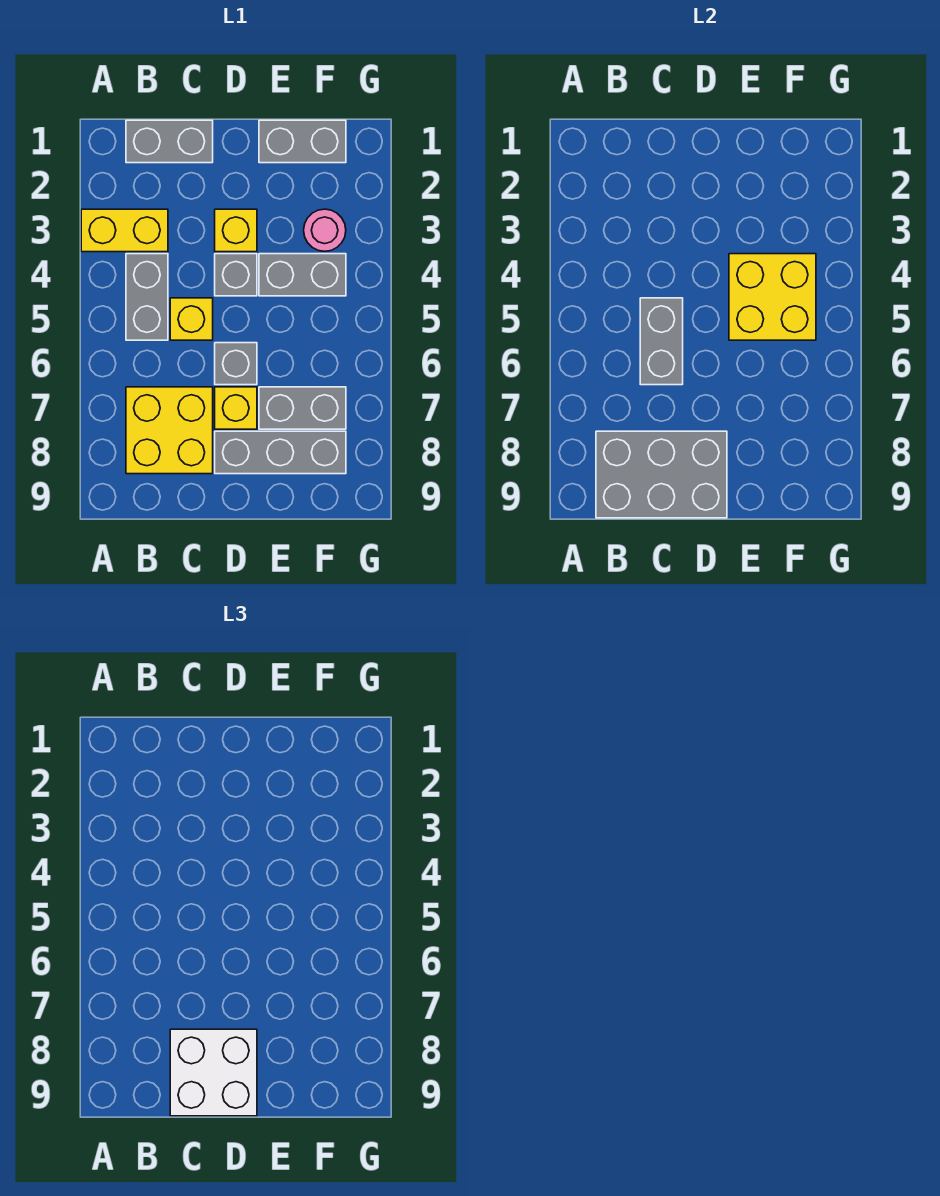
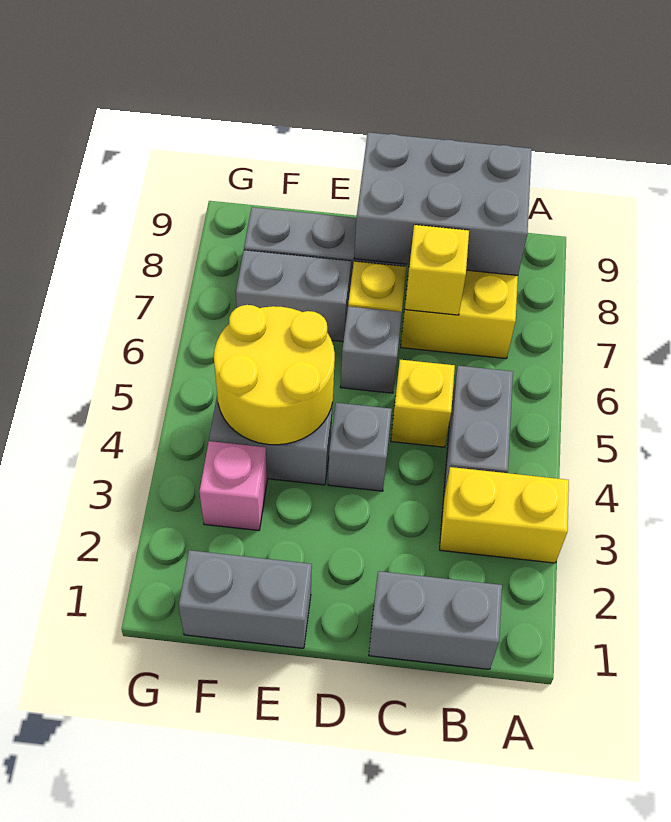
grey brick C5:C6 level 2 -> none
white brick C8:D9 level 3 -> none
yellow brick D3 level 1 -> yellow brick C7 level 2
yellow brick E4:F5 level 2 -> yellow round brick E4:F5 level 2
pink round brick F3 level 1 -> pink brick F3 level 1

